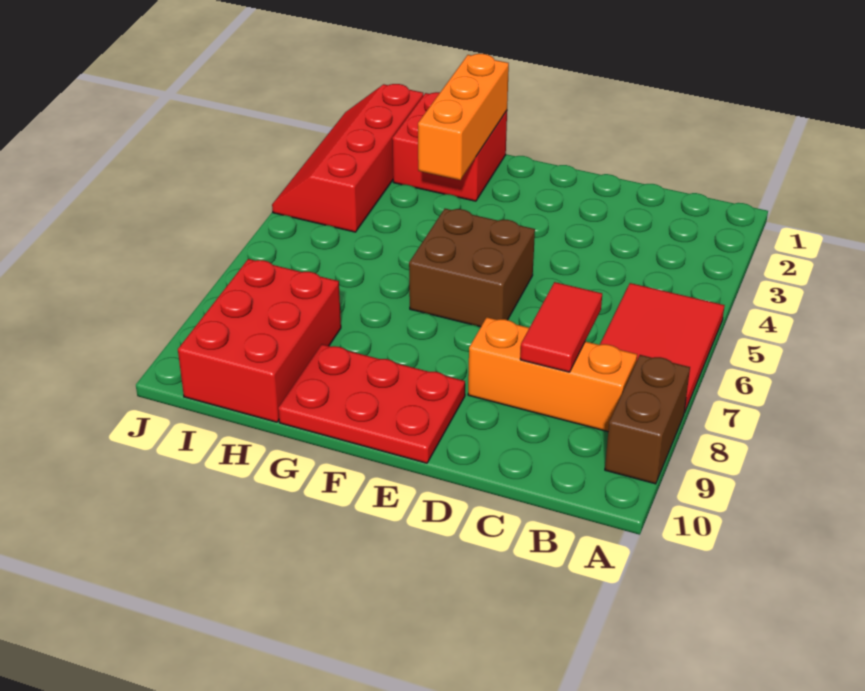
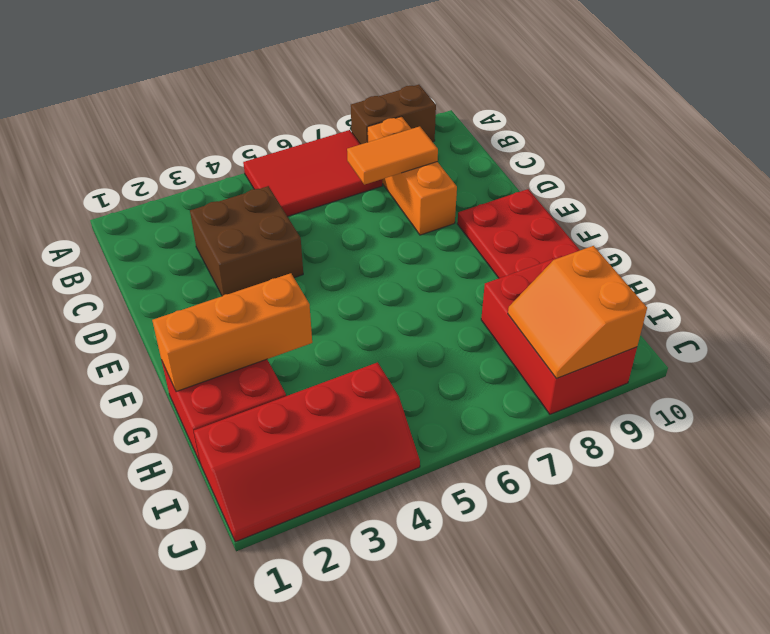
red tile C7:C8 level 2 -> orange tile C7:C8 level 2
brown brick E5:F6 level 1 -> brown brick C3:D4 level 1
red brick H8:I10 level 1 -> red brick H8:J9 level 1
none -> orange slope I8:J9 level 2 top 9

